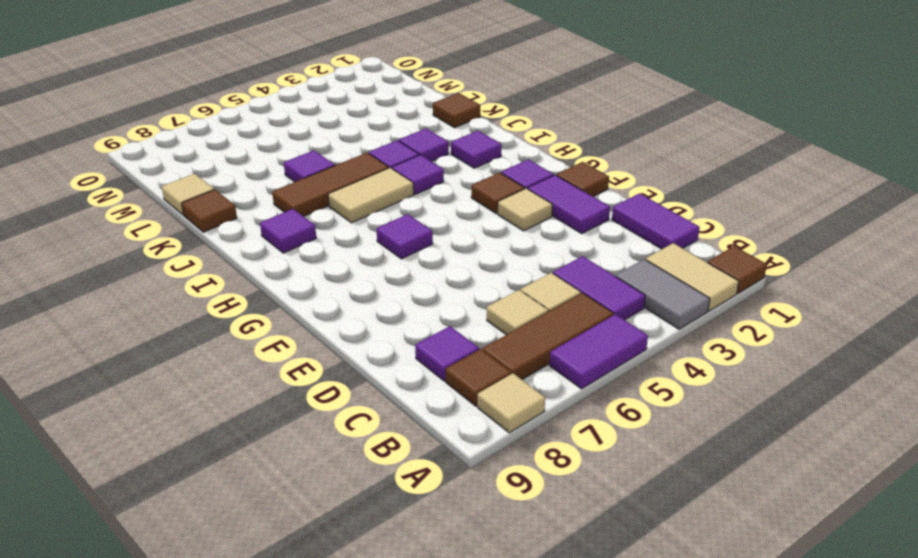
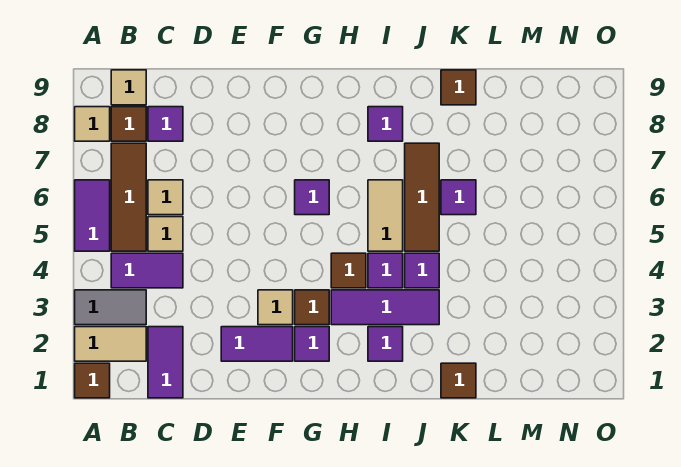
purple tile C1:D1 level 1 -> purple tile C1:C2 level 1
brown tile F1 level 1 -> brown tile H4 level 1
purple tile J3 level 1 -> purple tile H3:J3 level 1
tan tile L9 level 1 -> tan tile B9 level 1

